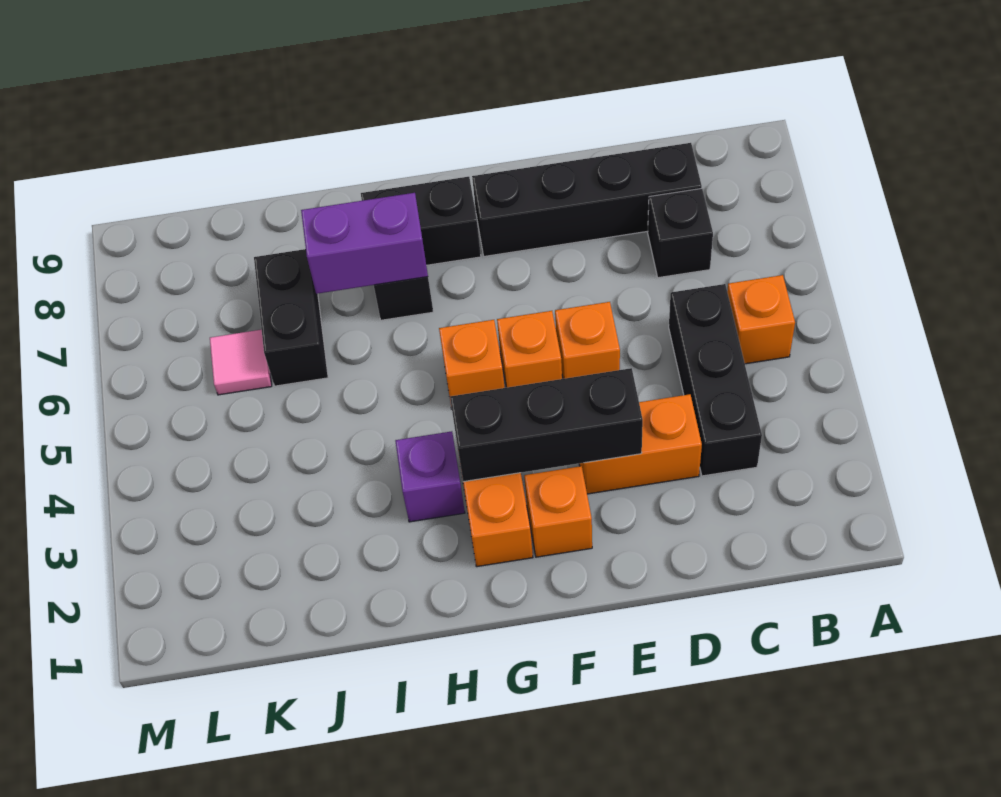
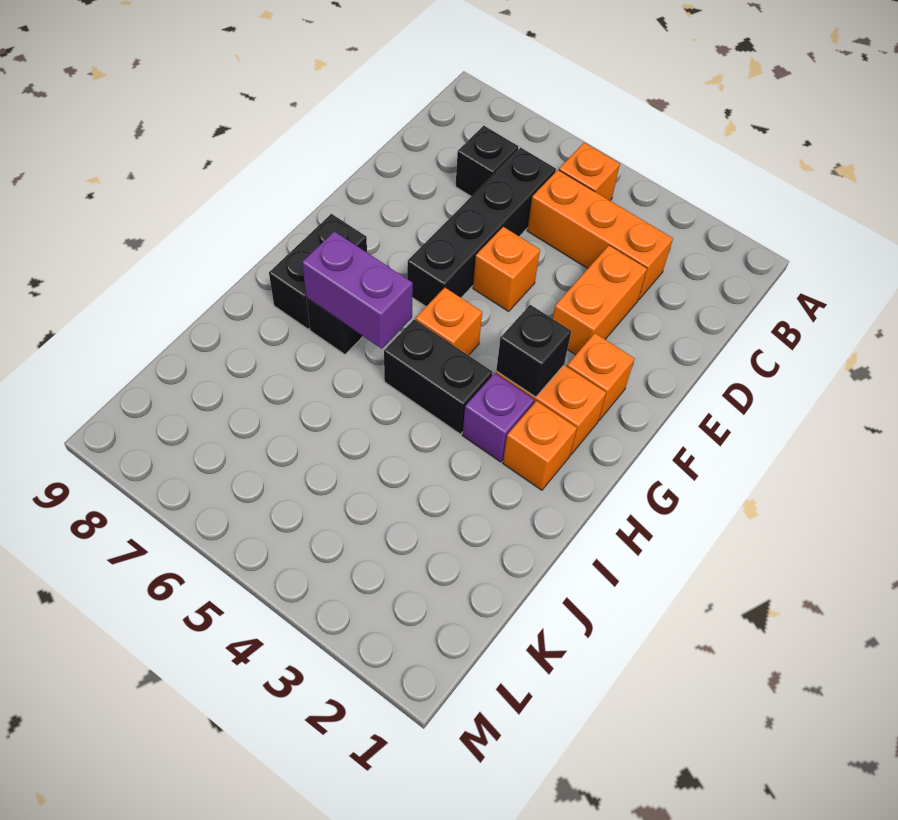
black brick C3:C5 level 1 -> orange brick C3:C5 level 1
black brick C8:F8 level 1 -> black brick C6:F6 level 1
black brick E3:G3 level 2 -> black brick G3 level 2
orange brick F5 level 1 -> orange brick H2 level 1
purple brick H7:I7 level 2 -> purple brick H6:H7 level 2
black brick J6:J7 level 1 -> black brick H4:H5 level 1
pink tile K6 level 1 -> none

